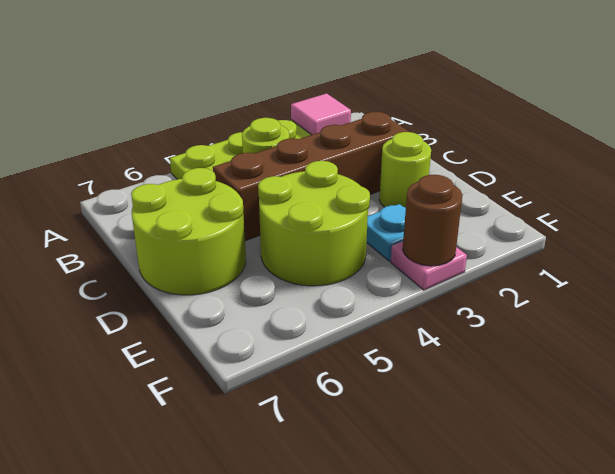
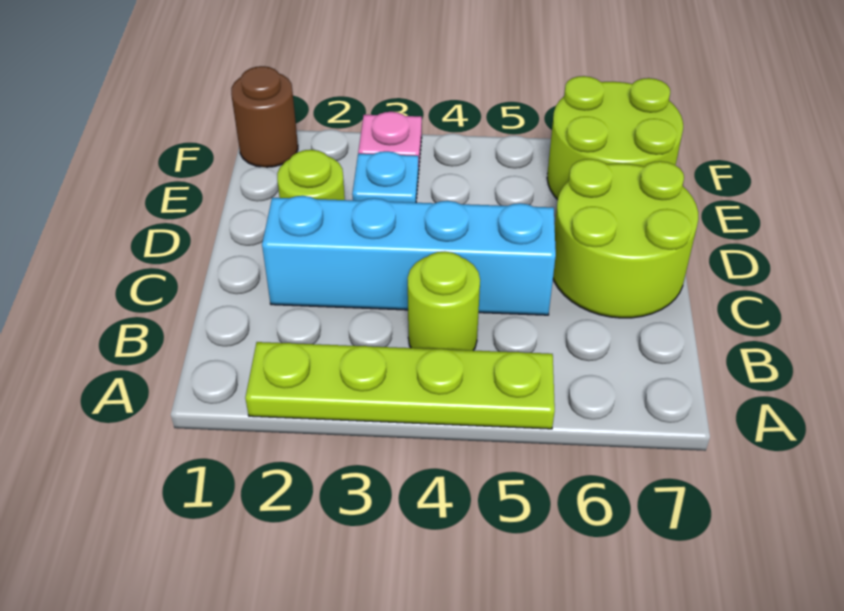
pink tile A2 level 2 -> none
brown brick C2:C5 level 1 -> cyan brick C2:C5 level 1
lime round brick D4:E5 level 1 -> lime round brick E6:F7 level 1
brown round brick F3 level 2 -> brown round brick F1 level 1

